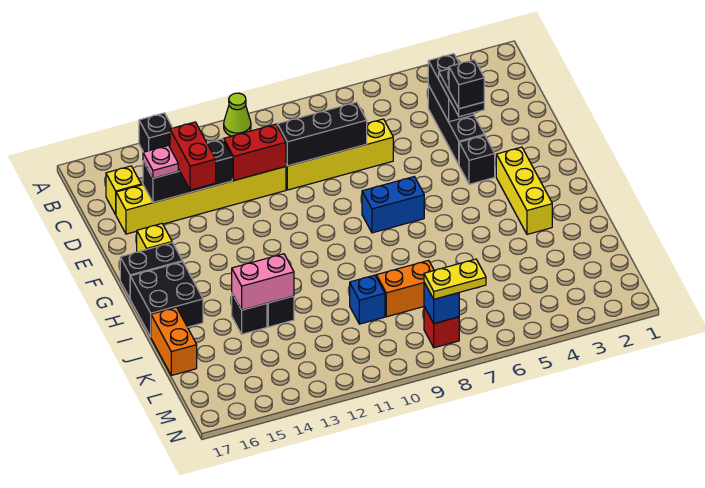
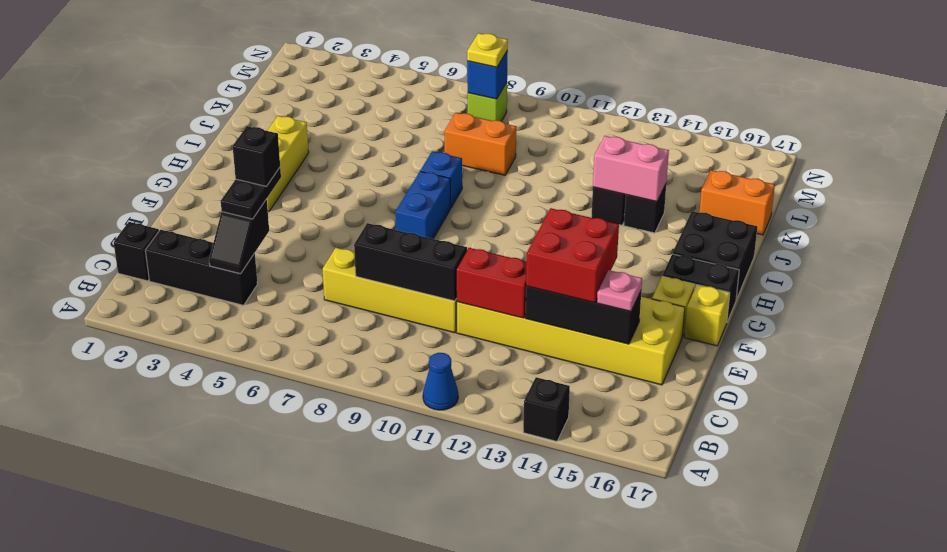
lime cone A11 level 1 -> blue cone A11 level 1
black brick C4:E4 level 1 -> black brick C2:C4 level 1
black brick C4:D4 level 2 -> black slope C4:D4 level 2 top D
yellow brick C16 level 1 -> yellow brick F17 level 1
yellow brick D11:D16 level 1 -> yellow brick D11:E16 level 1
red brick D14:E14 level 3 -> red brick D13:E14 level 3
black brick F4 level 1 -> black brick C1 level 1
blue brick G7:G8 level 1 -> blue brick G8:H8 level 1
orange brick J17:K17 level 1 -> orange brick K16:K17 level 1
blue brick K10 level 1 -> blue brick I8 level 1
yellow plate M7:M8 level 3 -> yellow plate M8 level 3
red brick M8 level 1 -> lime brick M8 level 1

